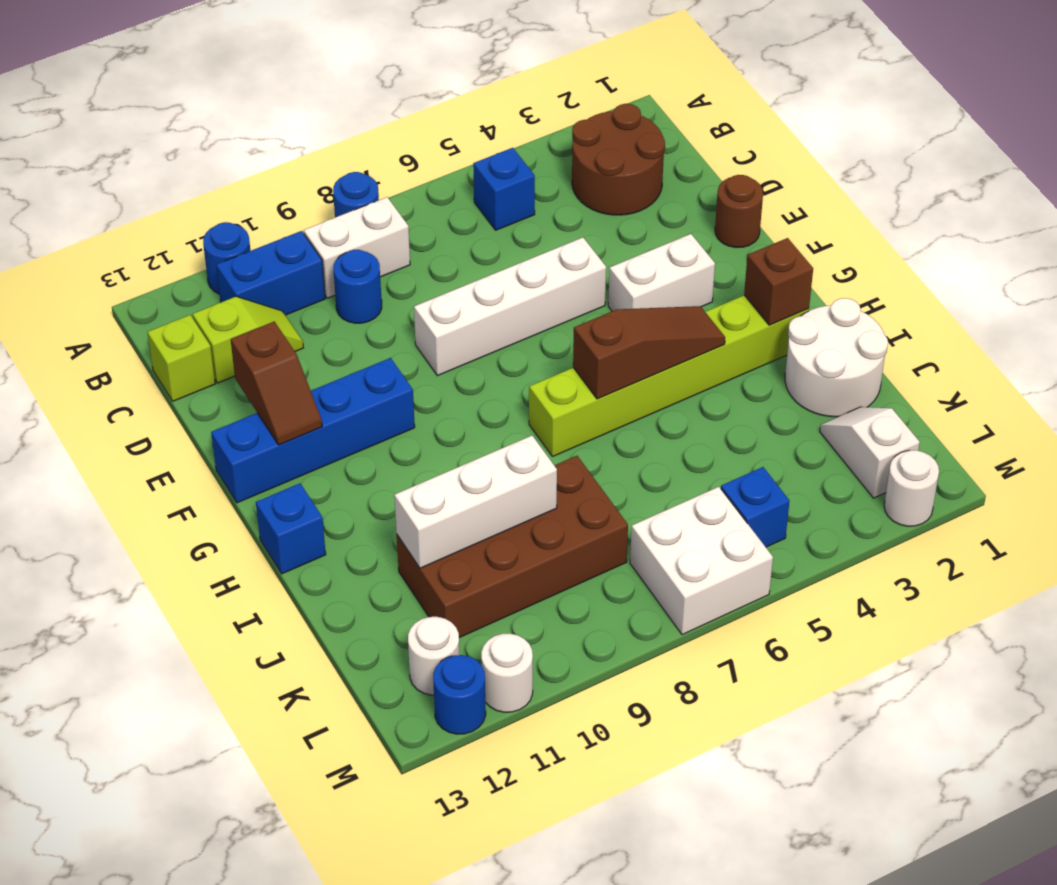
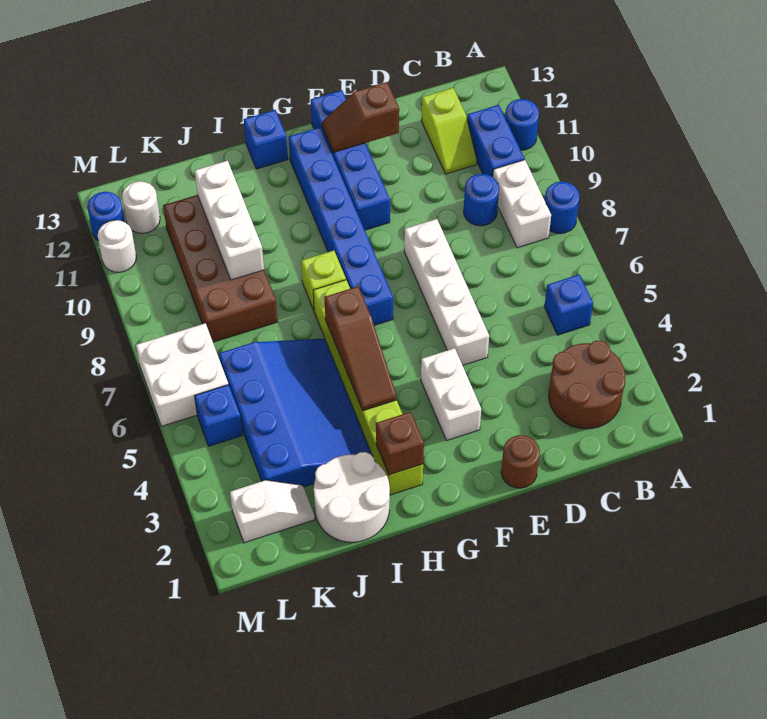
lime brick C13 level 1 -> lime brick H8 level 1
none -> blue brick G7:G12 level 1
none -> blue slope I3:K6 level 1 top K
white round brick M2 level 1 -> none

